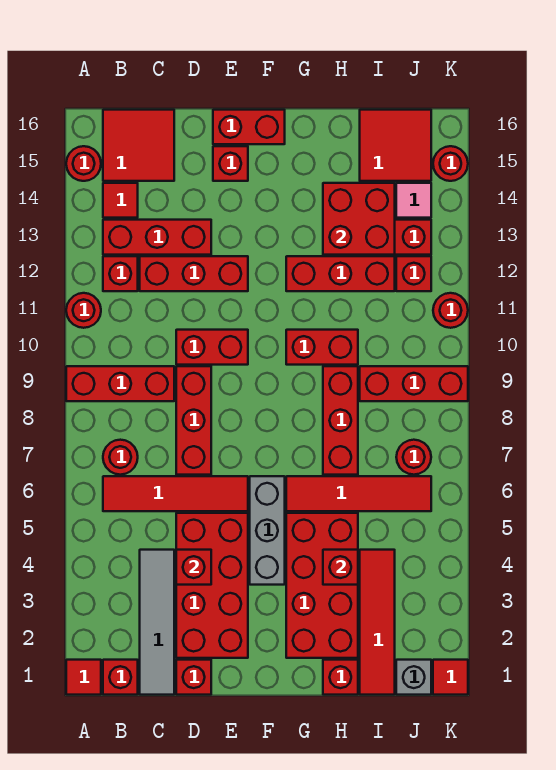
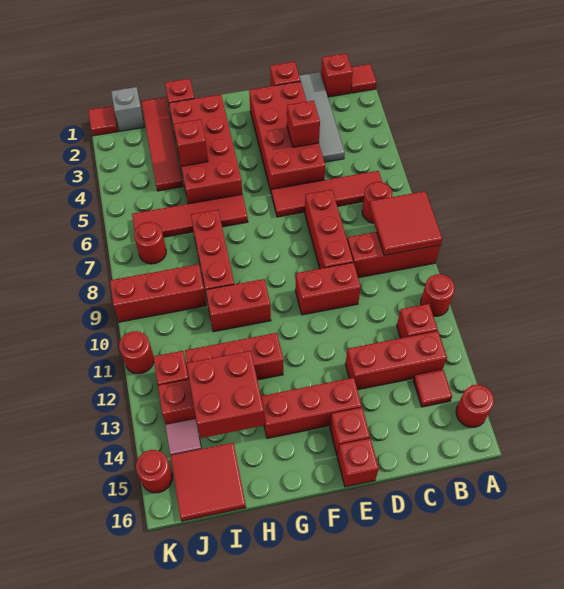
red tile B15:C16 level 1 -> red tile A8:B9 level 2
red brick C12:E12 level 1 -> red brick E14:G14 level 1
red brick E16:F16 level 1 -> red brick E16 level 1
grey brick F4:F6 level 1 -> none

